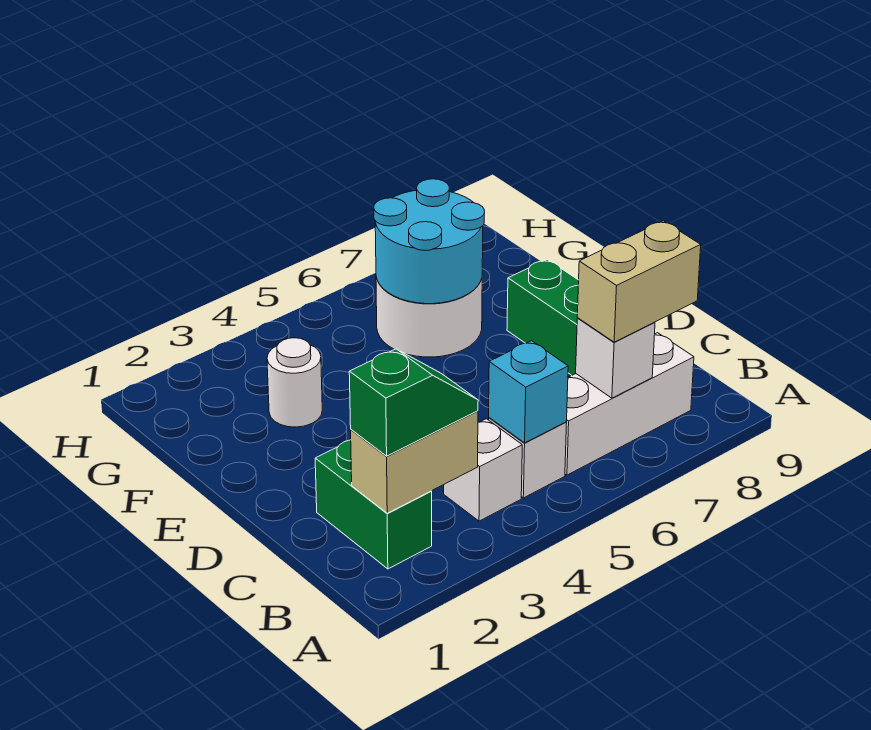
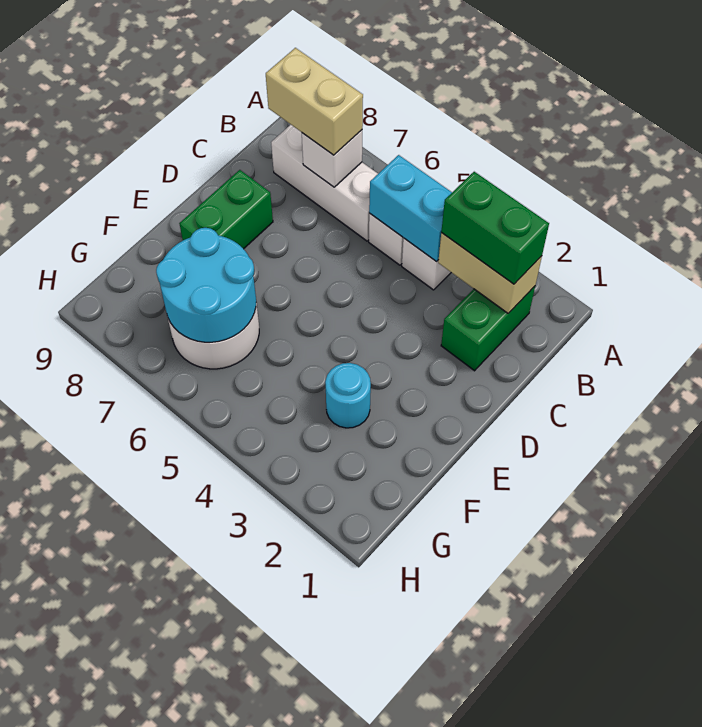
green slope B2:B3 level 3 top 2 -> green brick B2:B3 level 3
cyan brick B5 level 2 -> cyan brick B4:B5 level 2
white round brick F3 level 1 -> cyan round brick F3 level 1

